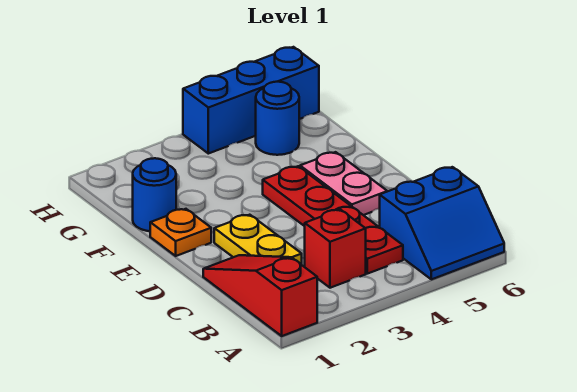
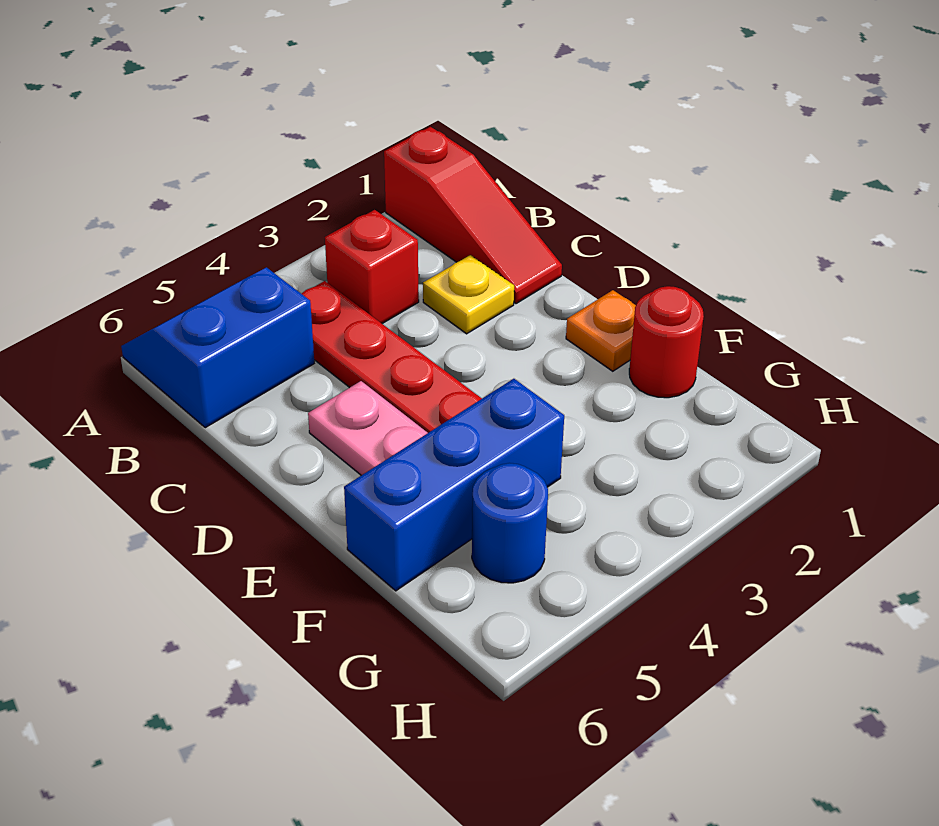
yellow plate C2:D2 level 1 -> yellow plate C2 level 1
blue round brick F1 level 1 -> red round brick F1 level 1
blue brick H4:H6 level 1 -> blue brick F4:F6 level 1

